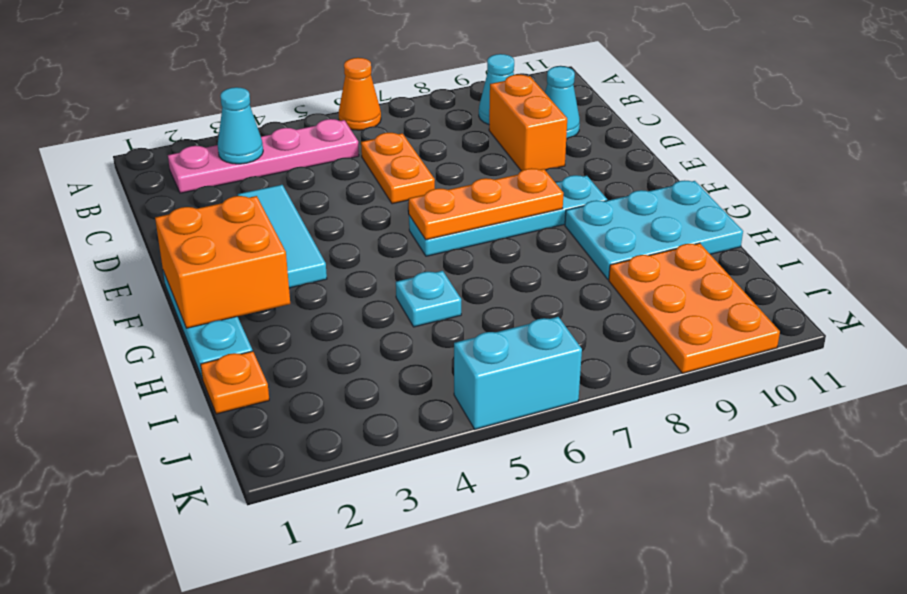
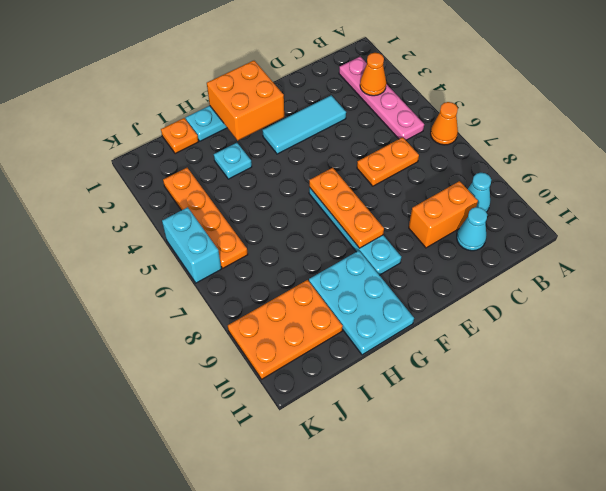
cyan cone B3 level 2 -> orange cone B3 level 2
cyan plate H5 level 1 -> cyan plate H3 level 1
none -> orange plate J3:J6 level 1

